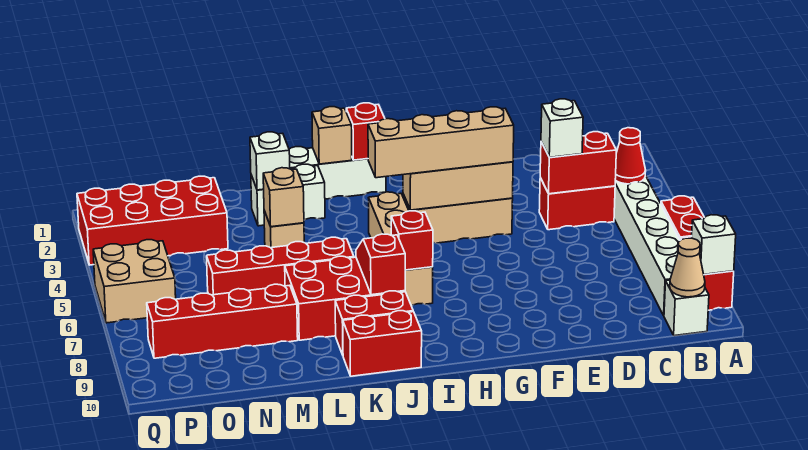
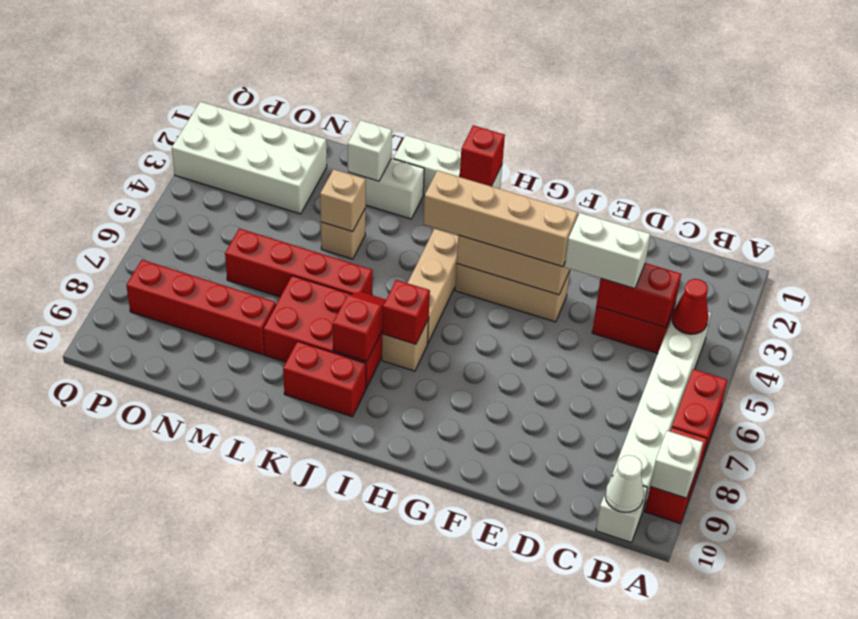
tan cone B10 level 2 -> white cone B10 level 2
white brick D4 level 3 -> white brick D4:E4 level 3
tan brick J1 level 2 -> none
red brick J10:K10 level 1 -> none
red brick N2:Q3 level 1 -> white brick N2:Q3 level 1
tan brick P5:Q6 level 1 -> none

